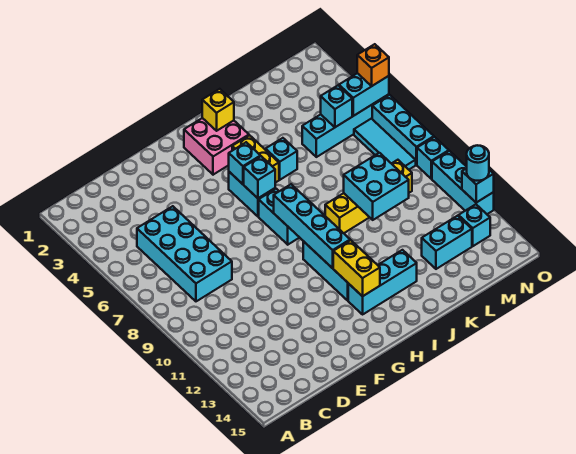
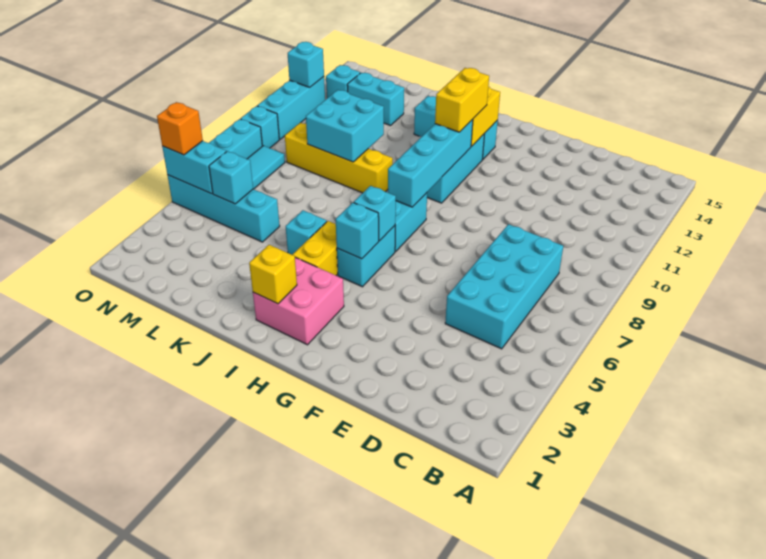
none -> yellow brick H11:H12 level 3
cyan round brick O12 level 3 -> none

